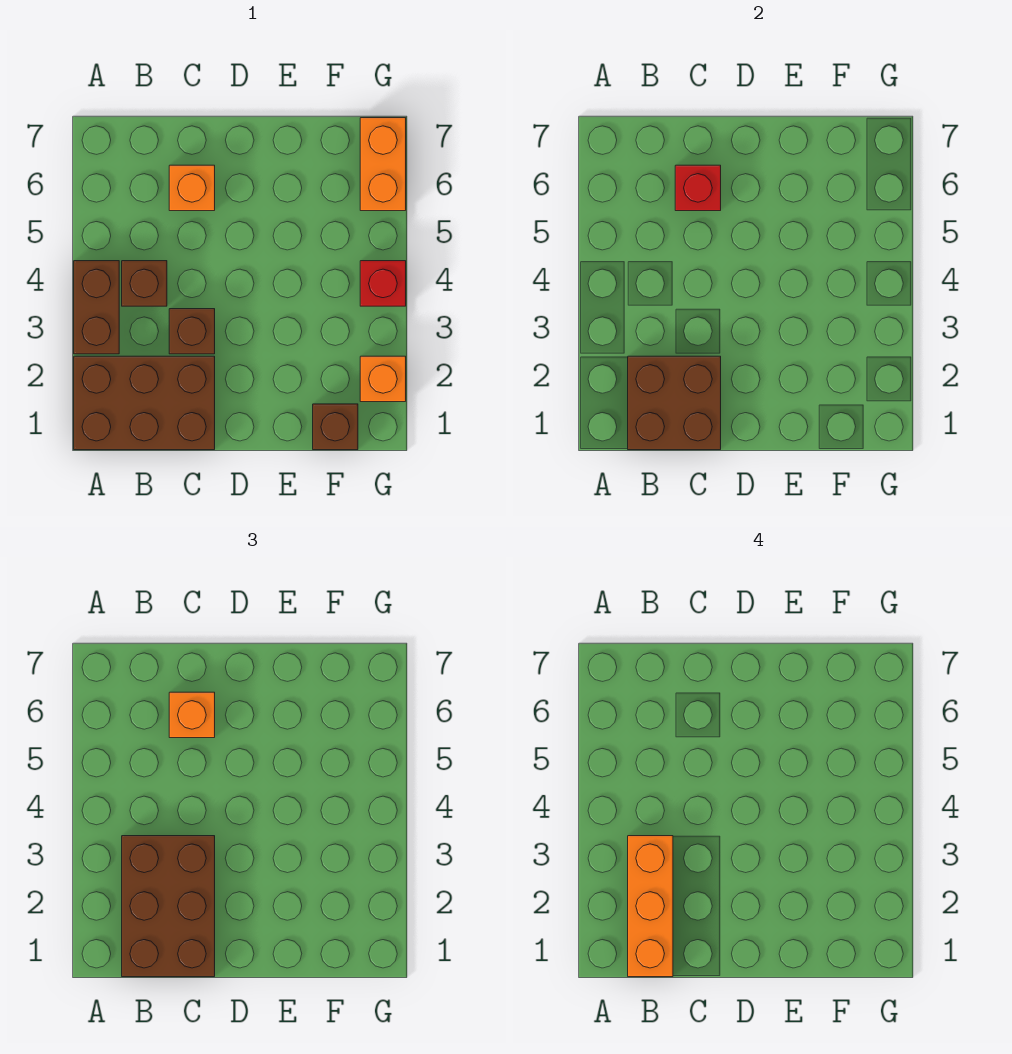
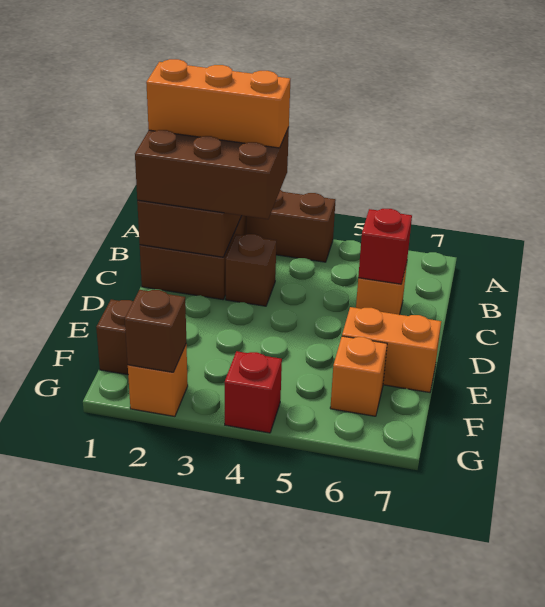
brown brick B4 level 1 -> brown brick G2 level 2
orange brick C6 level 3 -> orange brick F6 level 1
orange brick G6:G7 level 1 -> orange brick E6:E7 level 1

